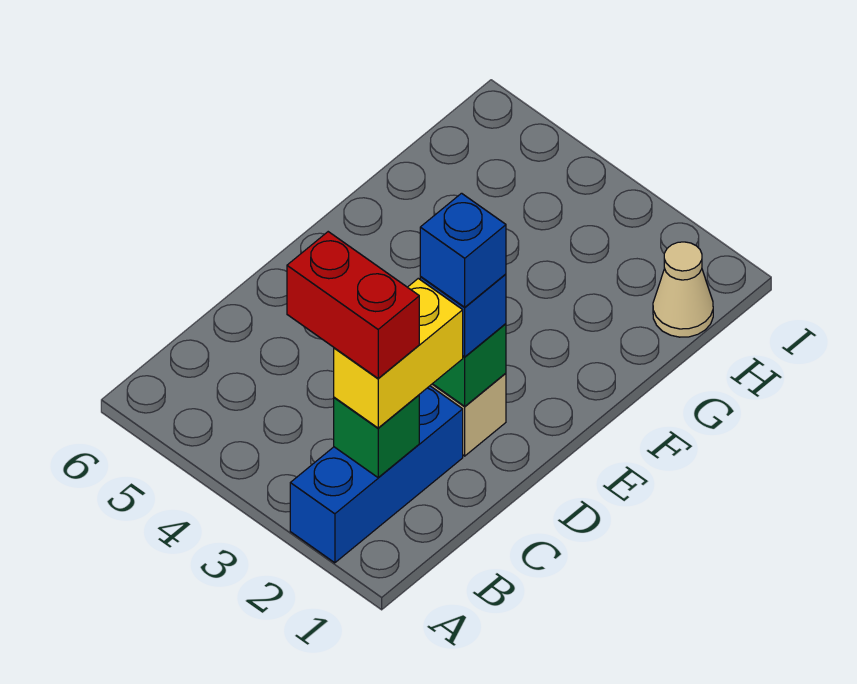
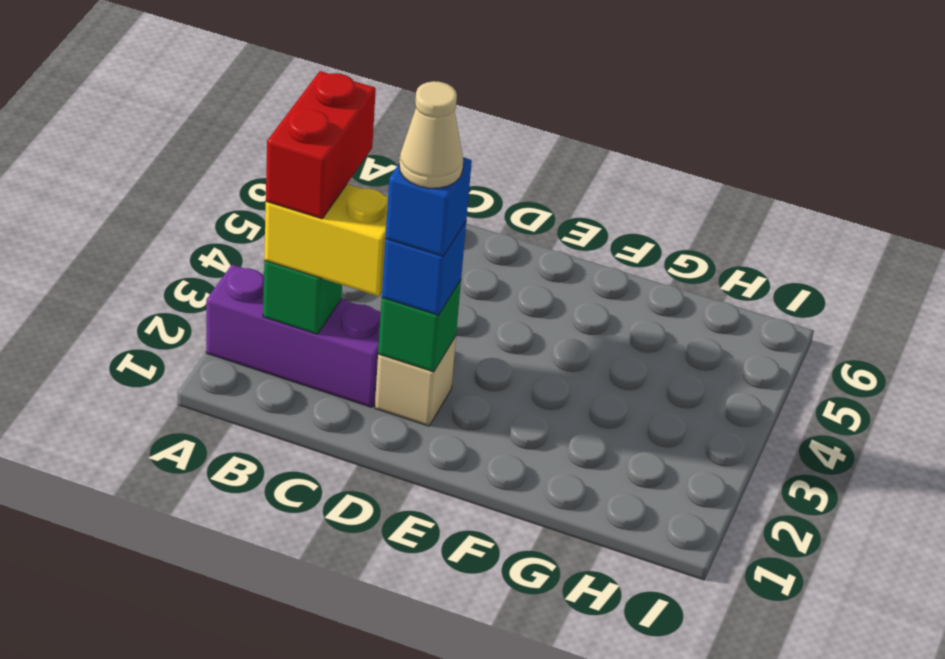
blue brick A2:C2 level 1 -> purple brick A2:C2 level 1
tan cone H1 level 1 -> tan cone D2 level 5

